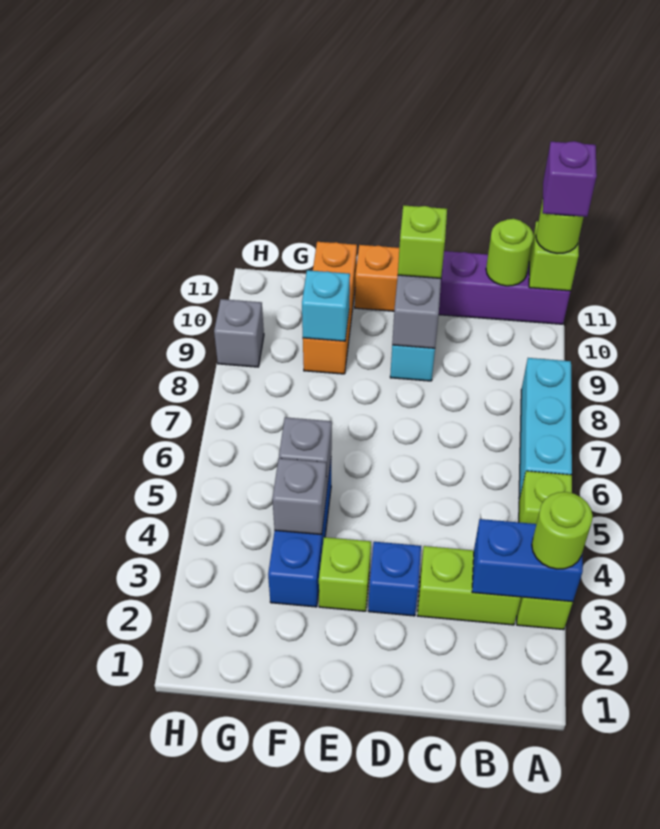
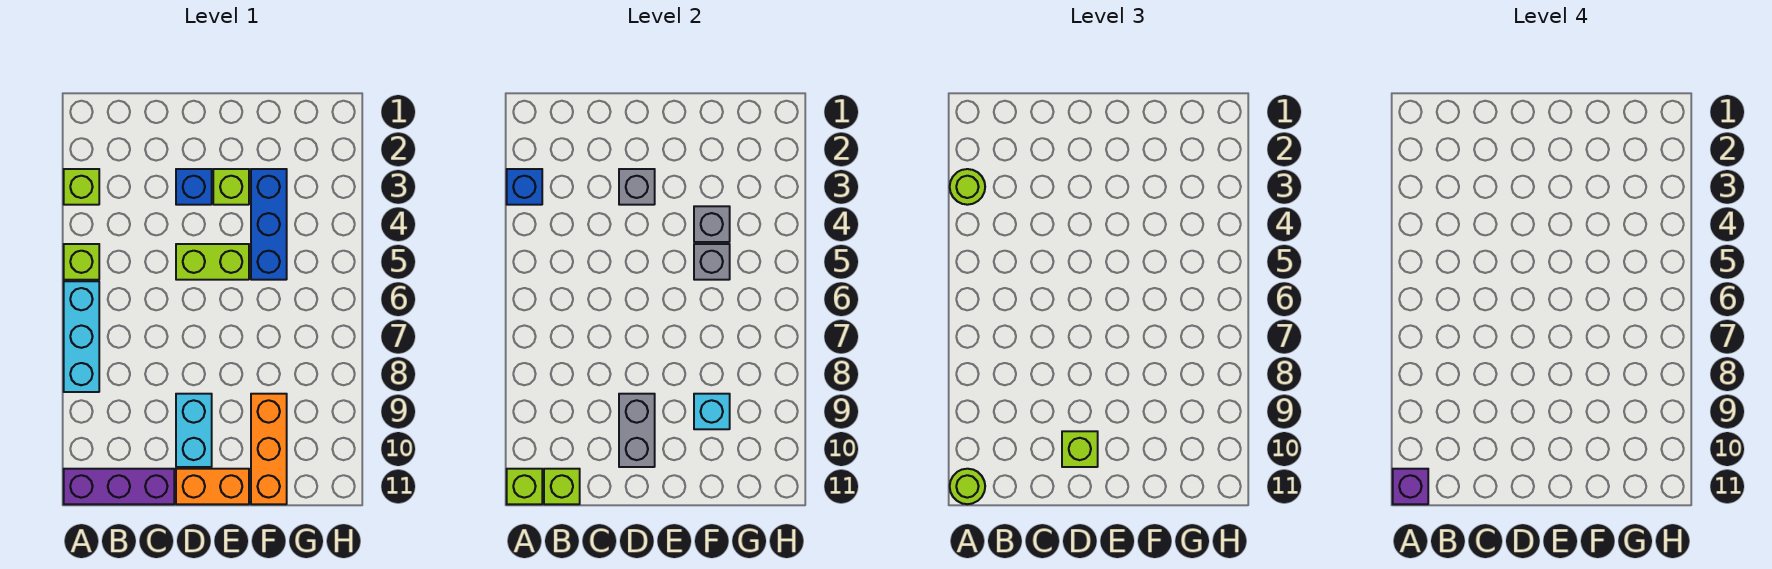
blue brick A3:B3 level 2 -> blue brick A3 level 2
lime brick B3:C3 level 1 -> lime brick D5:E5 level 1
lime round brick B11 level 2 -> lime brick B11 level 2
grey brick H9 level 1 -> grey brick D3 level 2

